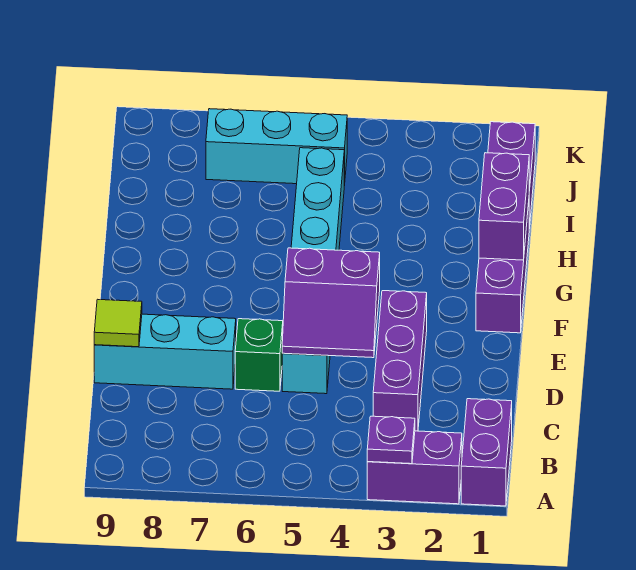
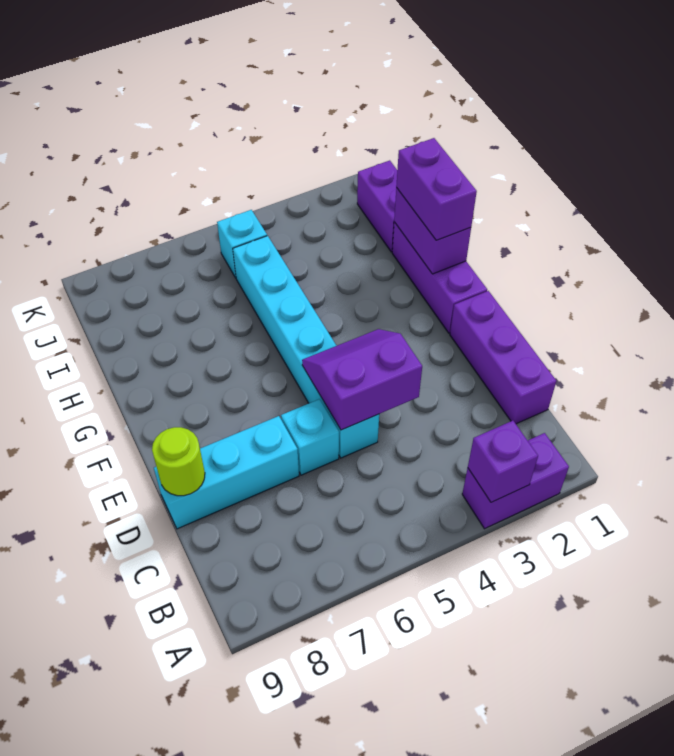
purple brick A1:B1 level 1 -> purple brick G1:H1 level 3
purple plate A3 level 2 -> purple brick A3 level 2
purple brick C3:E3 level 1 -> purple brick C1:E1 level 1
purple slope D4:E5 level 2 top E -> purple slope D4:E5 level 2 top D
green brick D6 level 1 -> cyan brick D6 level 1
lime tile D9 level 2 -> lime round brick D9 level 2
cyan brick J5:J7 level 1 -> cyan brick J5 level 1

